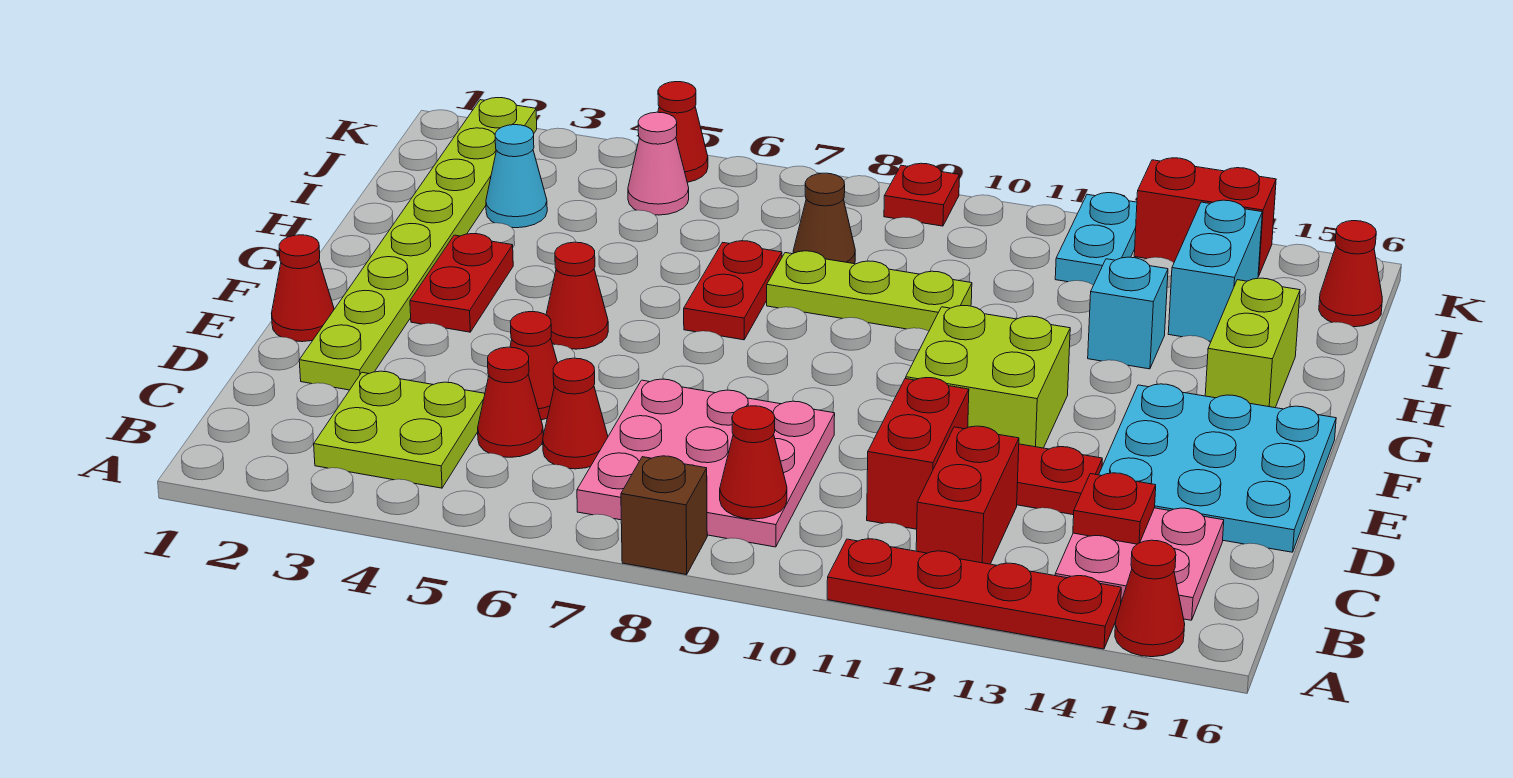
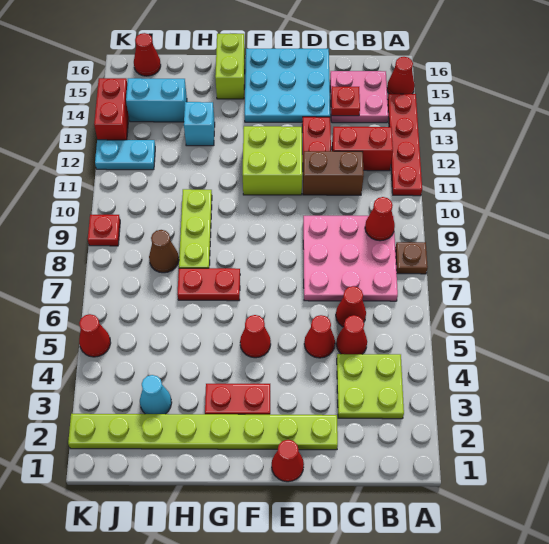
brown brick A8 level 1 -> brown plate A8 level 1
red brick C11:D11 level 1 -> brown brick C11:D11 level 1
lime brick G15:H15 level 1 -> lime brick G15:G16 level 1
pink cone J5 level 1 -> none

